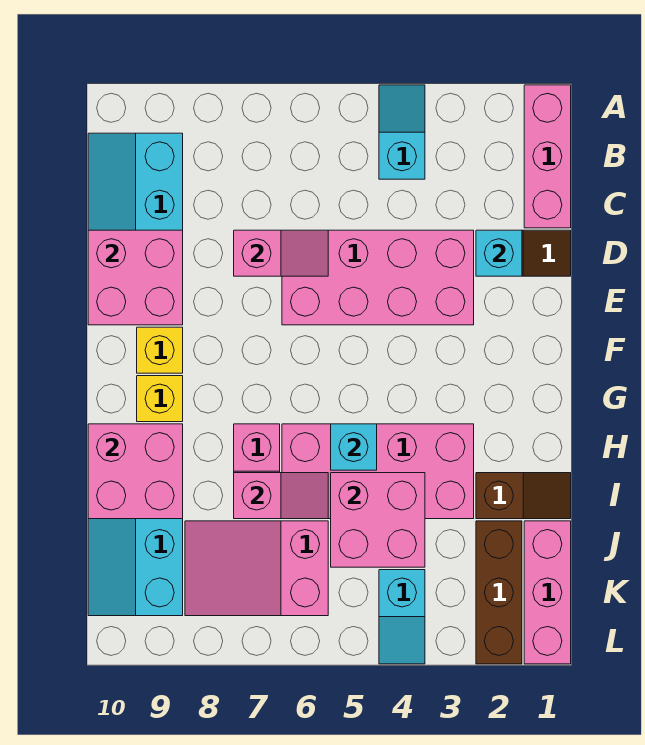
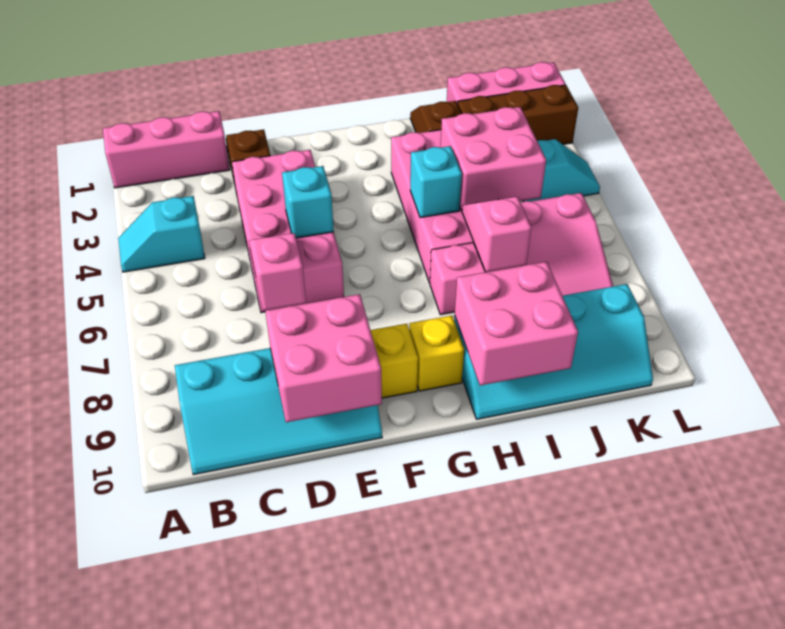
cyan brick D2 level 2 -> cyan brick E5 level 2

